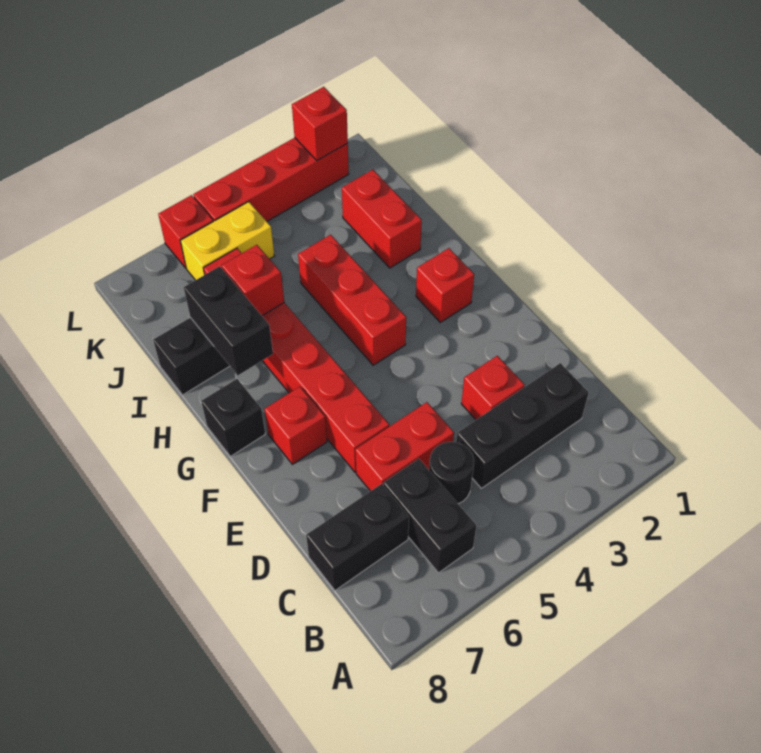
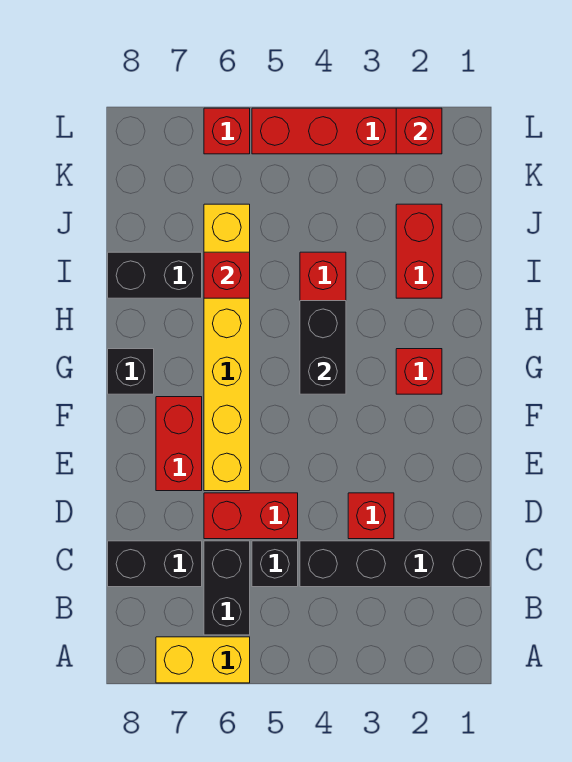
black brick C2:C4 level 1 -> black brick C1:C4 level 1
black round brick C5 level 1 -> black brick C5 level 1
red brick E6:J6 level 1 -> yellow brick E6:J6 level 1
red brick F7 level 1 -> red brick E7:F7 level 1
black brick H7:I7 level 2 -> black brick G4:H4 level 2
yellow brick K5:K6 level 1 -> yellow brick A6:A7 level 1

